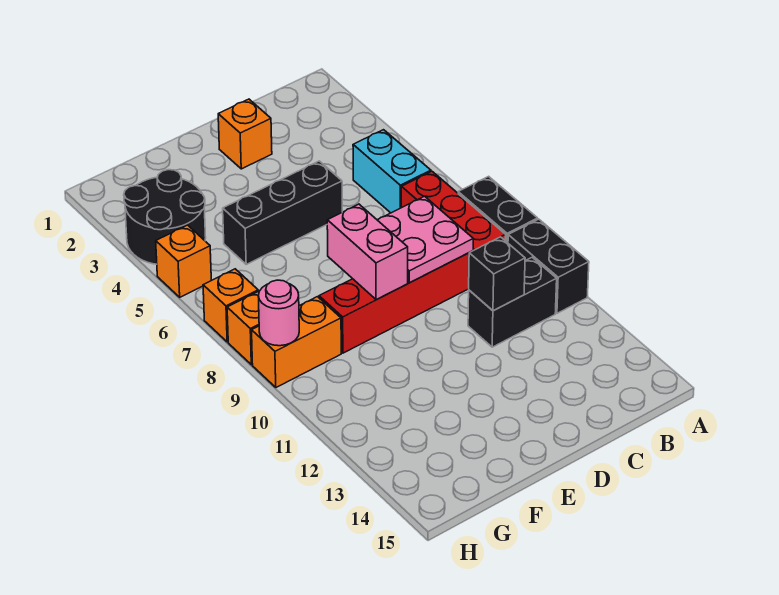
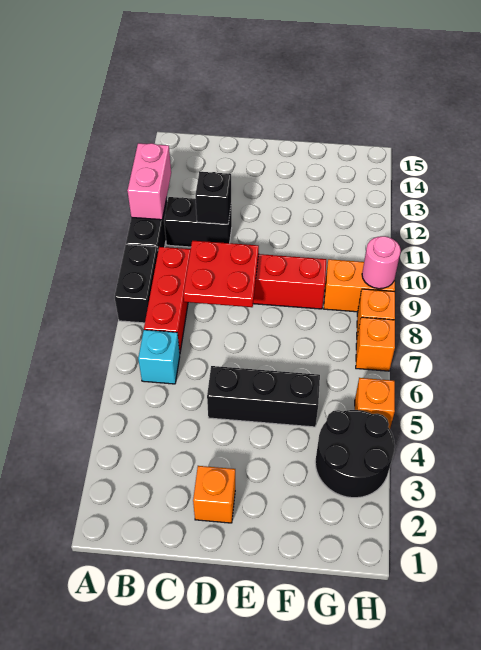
cyan brick B5:B6 level 1 -> cyan brick B6 level 1
pink plate C8:D9 level 2 -> red plate C8:D9 level 2
pink brick E8:E9 level 2 -> pink brick A11:A12 level 2

